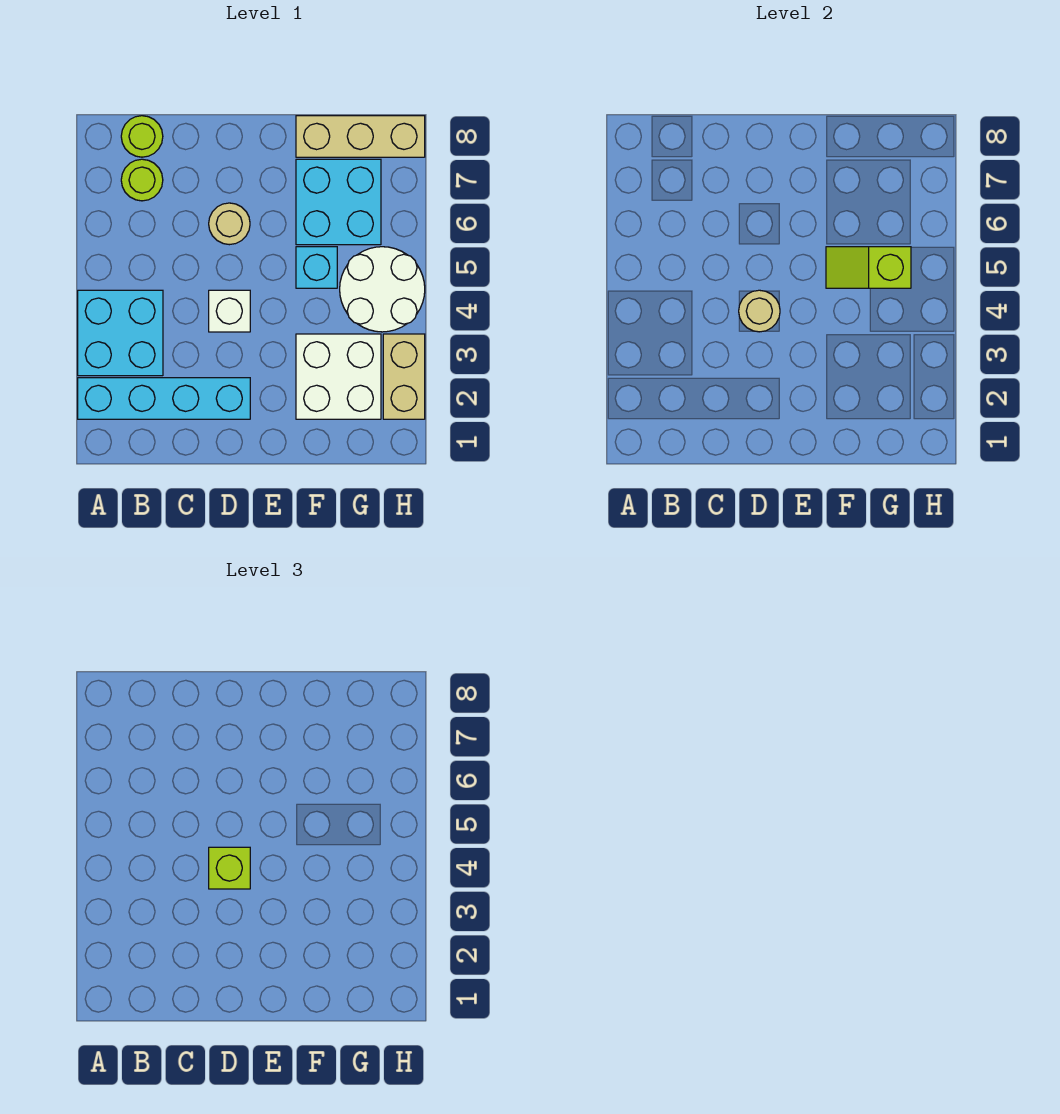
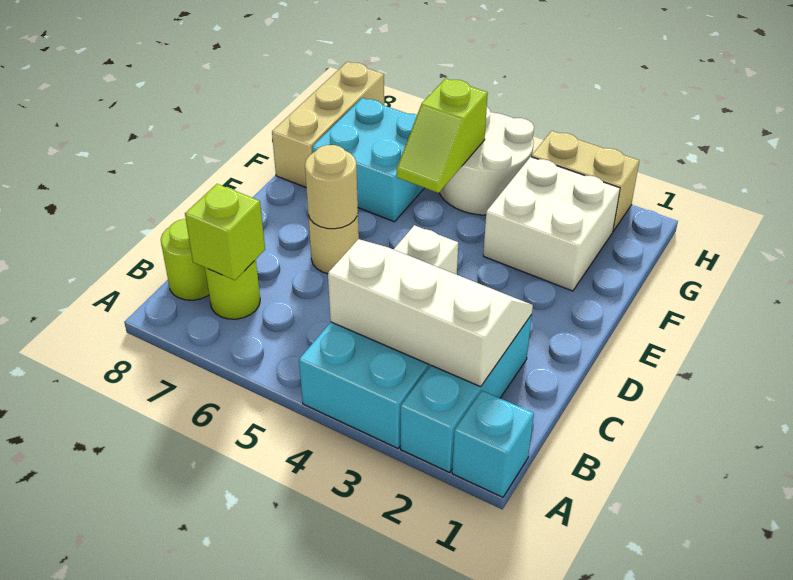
cyan brick A2:D2 level 1 -> cyan brick A2:C2 level 1
none -> white slope B2:C4 level 2 top B
tan round brick D4 level 2 -> tan round brick D6 level 2
lime brick D4 level 3 -> lime brick B7 level 2
cyan brick F5 level 1 -> cyan brick A1 level 1

